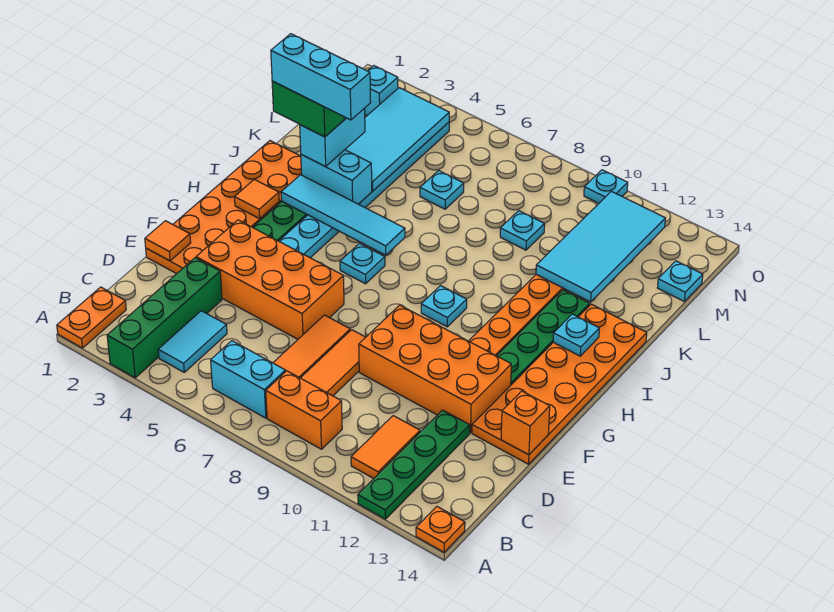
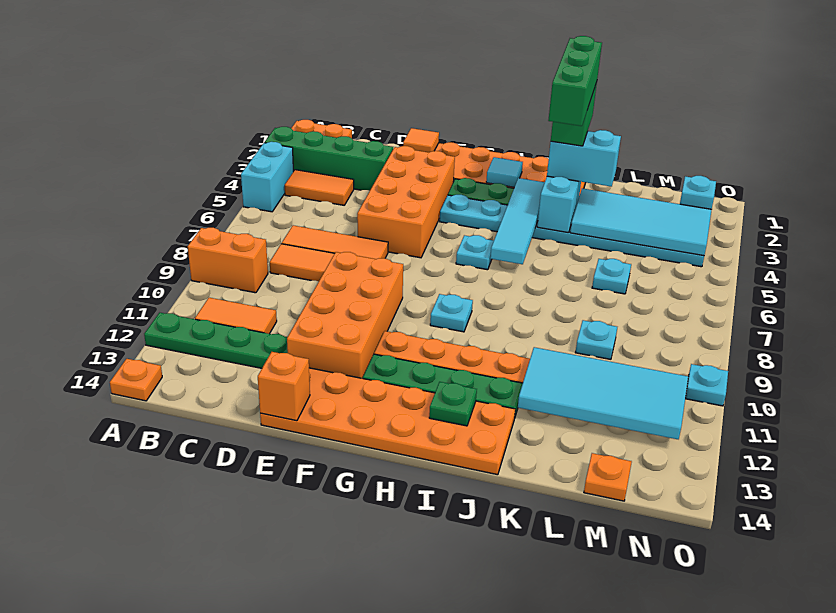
cyan tile B4:C4 level 1 -> orange tile B4:C4 level 1
cyan brick B6:B7 level 1 -> cyan brick A4:A5 level 1
orange brick B8:B9 level 1 -> orange brick A9:B9 level 1
orange tile H2 level 2 -> cyan tile H2 level 2
cyan plate I13 level 2 -> green plate I13 level 2
cyan brick J2:J4 level 5 -> green brick J2:J4 level 5
cyan plate M14 level 1 -> orange plate M14 level 1

